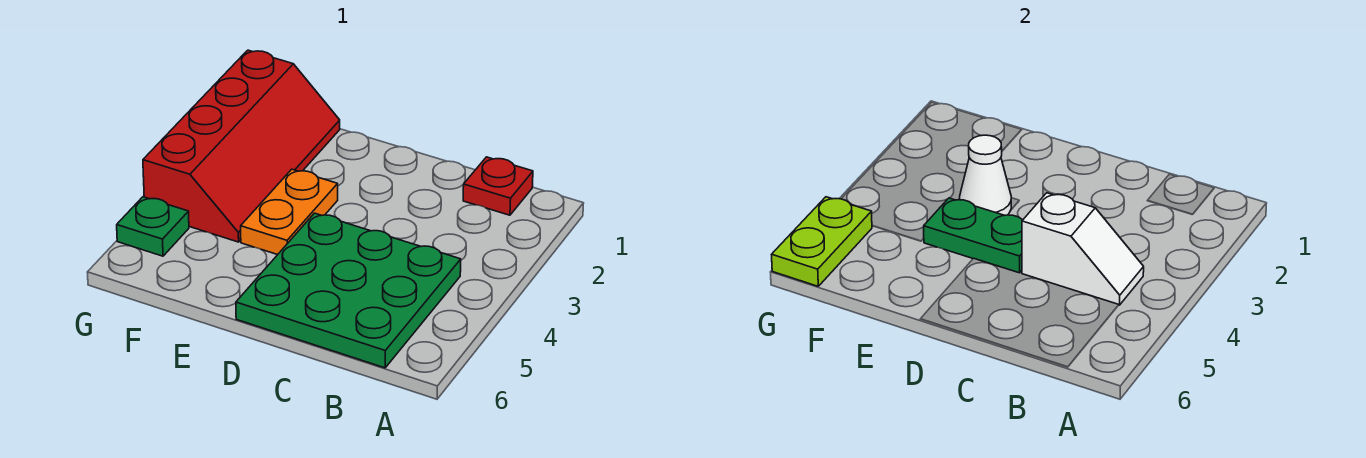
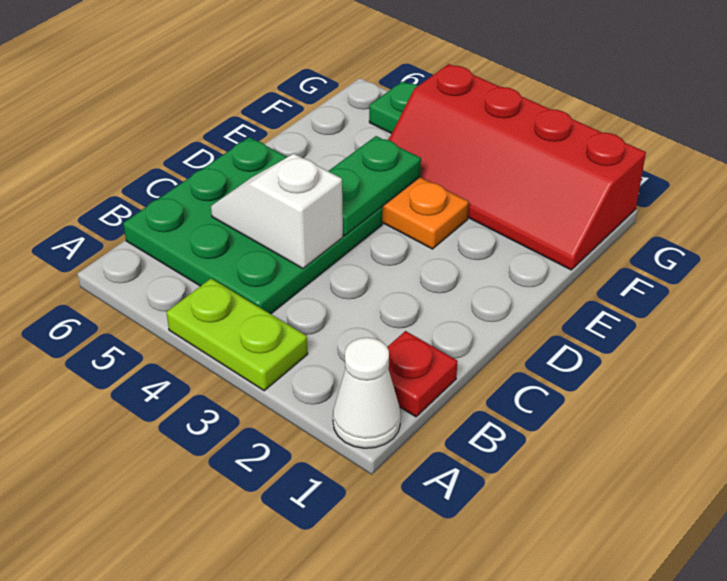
white slope B4:C4 level 2 top C -> white slope C4:C5 level 2 top 4
white cone E3 level 2 -> white cone A1 level 1
lime plate G5:G6 level 2 -> lime plate A3:A4 level 1

